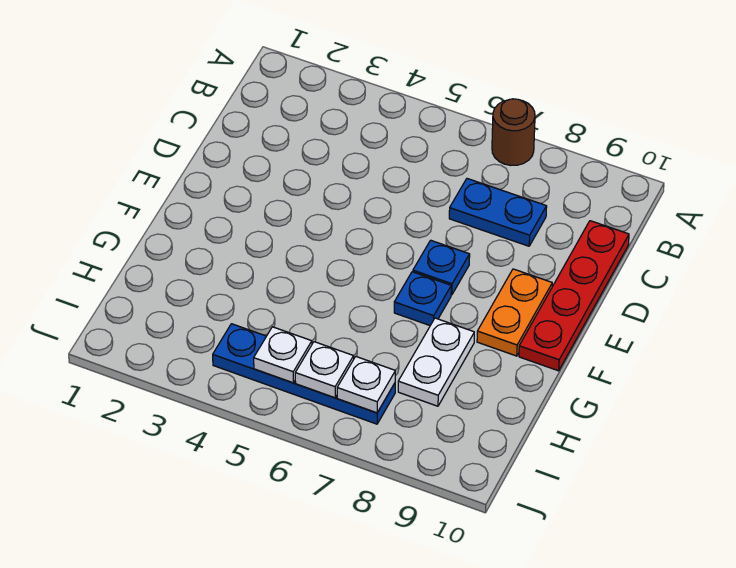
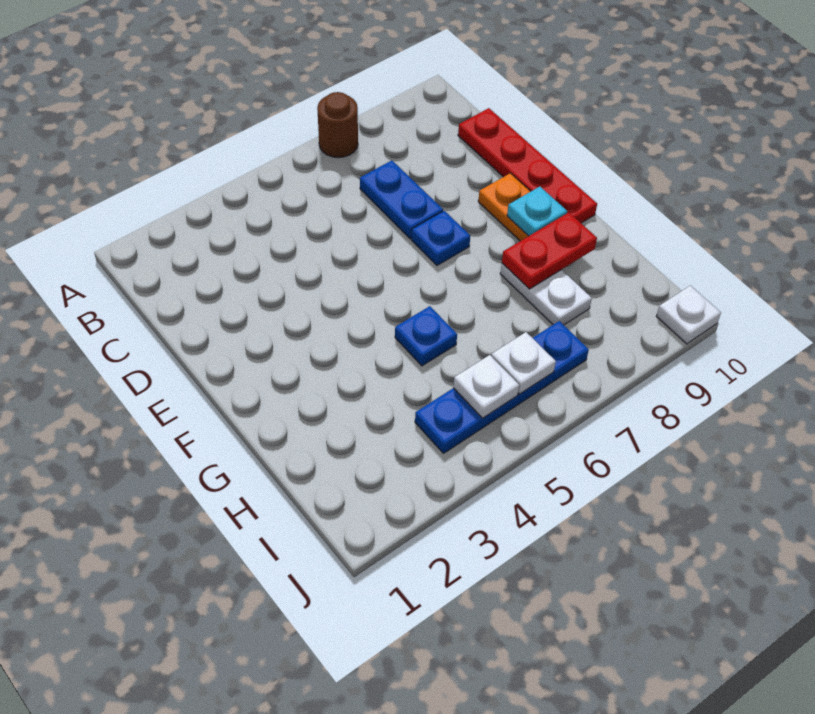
blue plate C7:C8 level 1 -> blue plate C7:D7 level 1
blue plate F7 level 1 -> blue plate G5 level 1
none -> cyan plate F9 level 2
none -> red plate G8:G9 level 2
white plate I7 level 2 -> white plate J10 level 1

